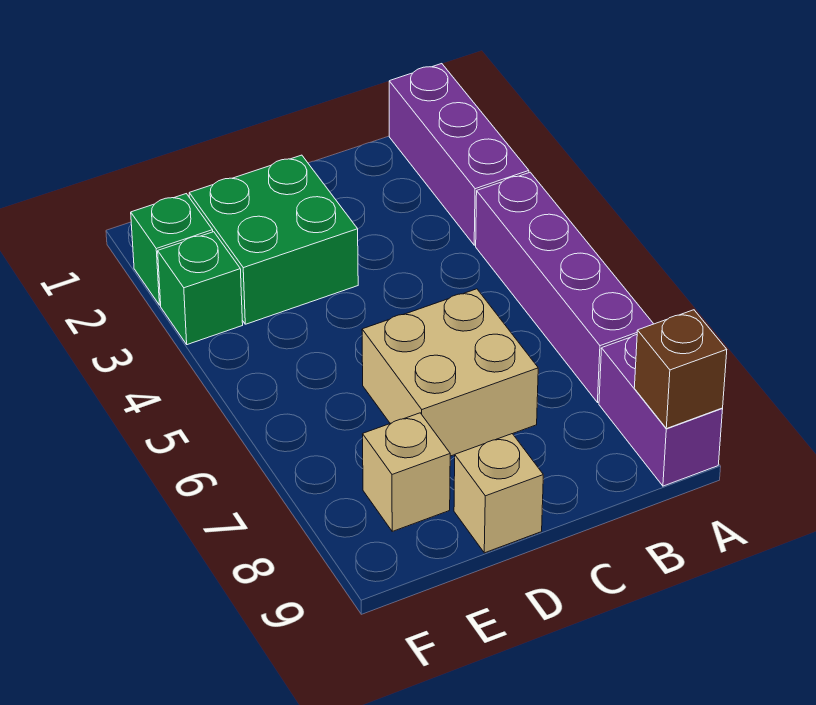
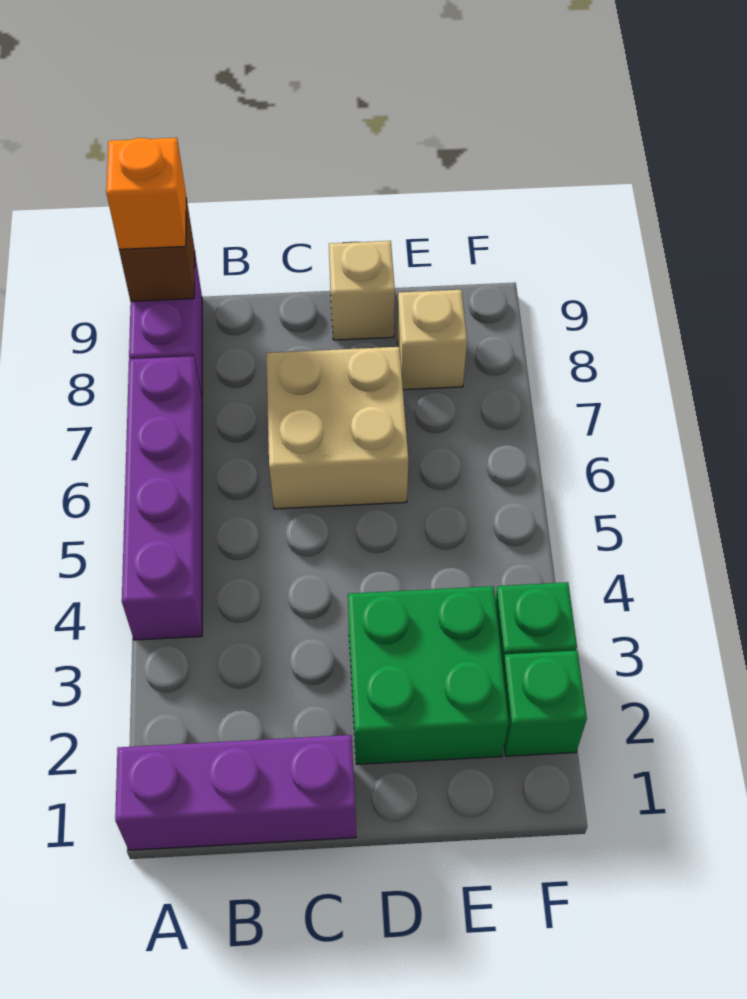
purple brick A1:A3 level 1 -> purple brick A1:C1 level 1
none -> orange brick A9 level 3

